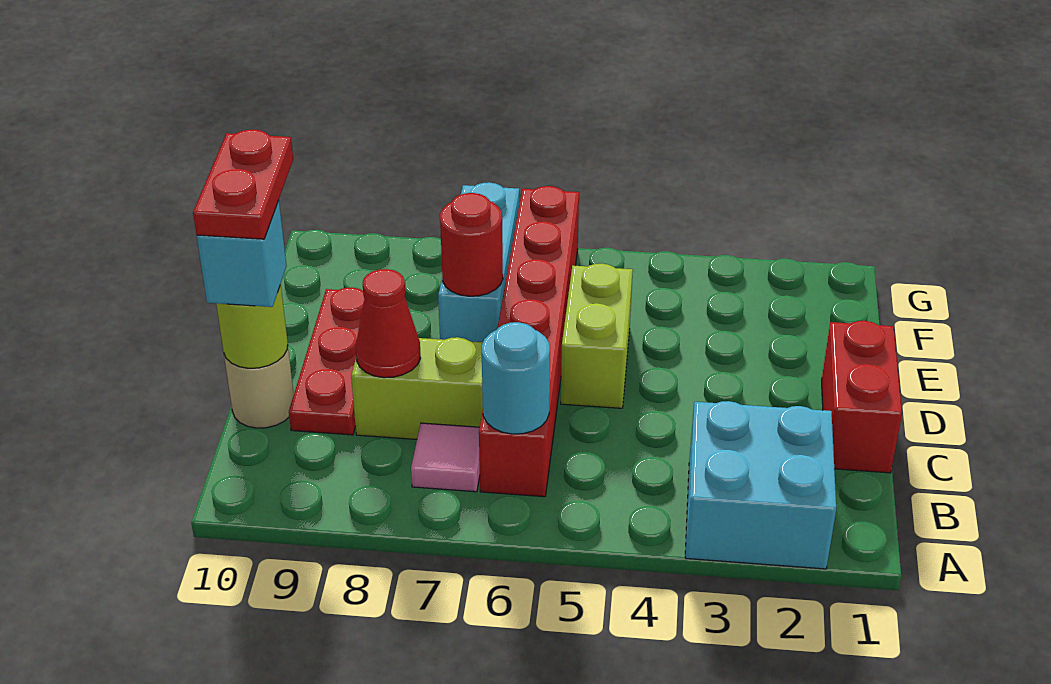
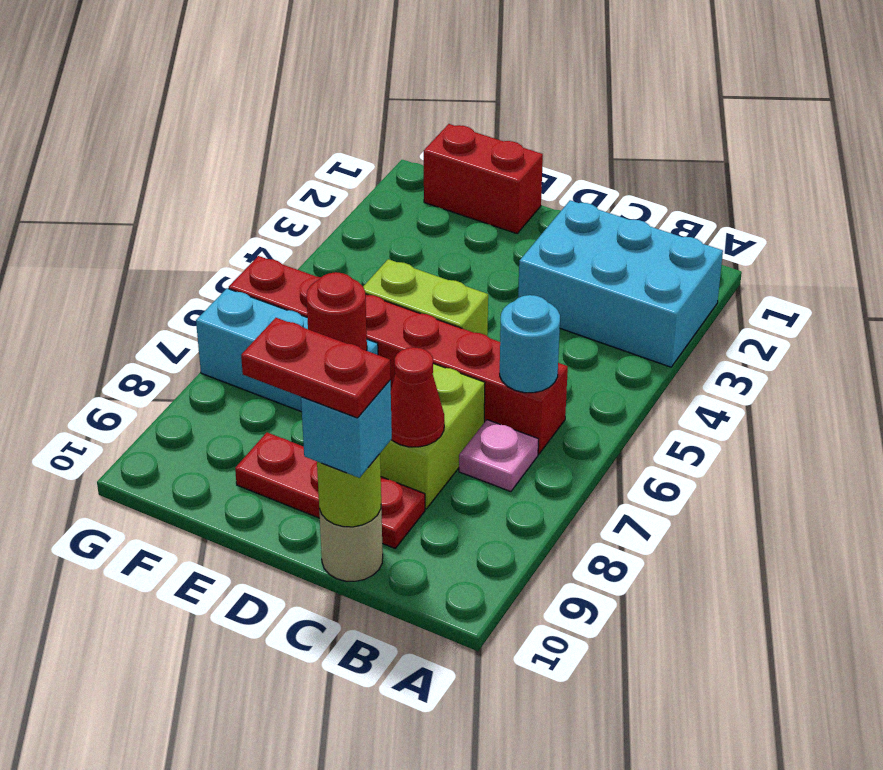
cyan brick A2:B3 level 1 -> cyan brick A2:C3 level 1
pink tile B7 level 1 -> pink plate B7 level 1
red brick C1:D1 level 1 -> red brick E1:F1 level 1

